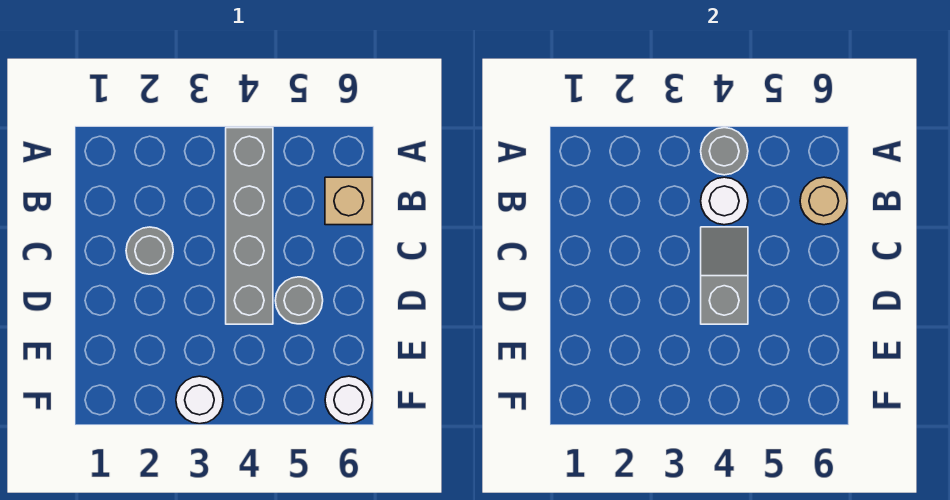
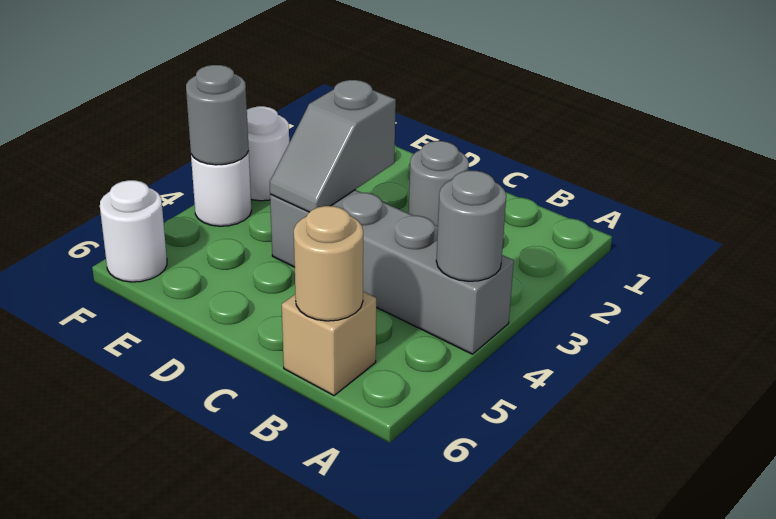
white round brick B4 level 2 -> white round brick F4 level 1
grey slope C4:D4 level 2 top D -> grey slope D3:D4 level 2 top 3
grey round brick D5 level 1 -> grey round brick F4 level 2

